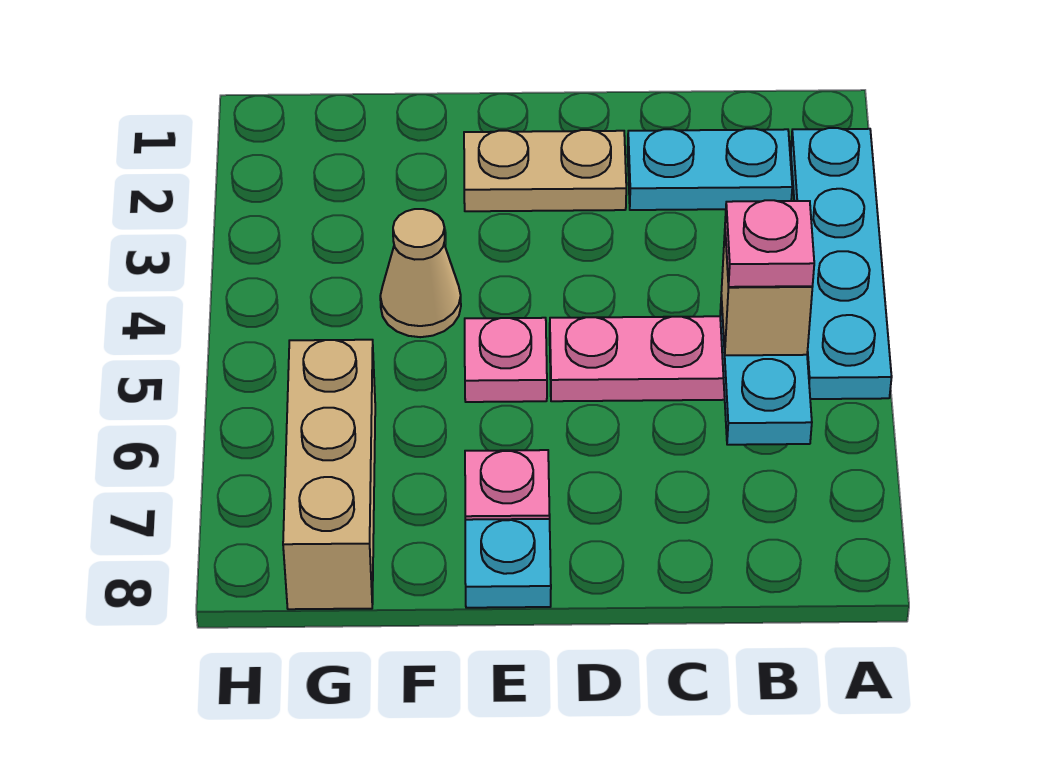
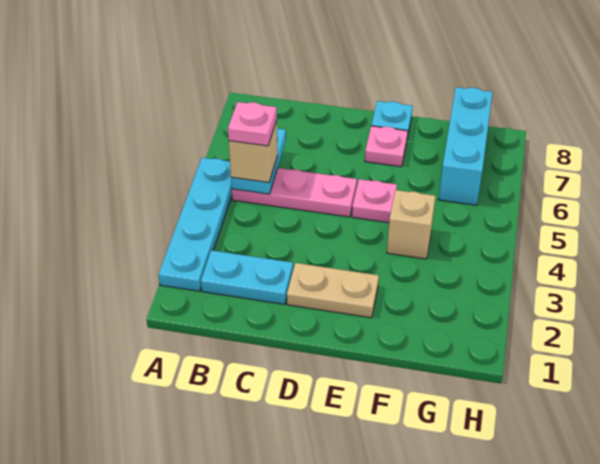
tan cone F4 level 1 -> tan brick F4 level 1
tan brick G6:G8 level 1 -> cyan brick G6:G8 level 1

